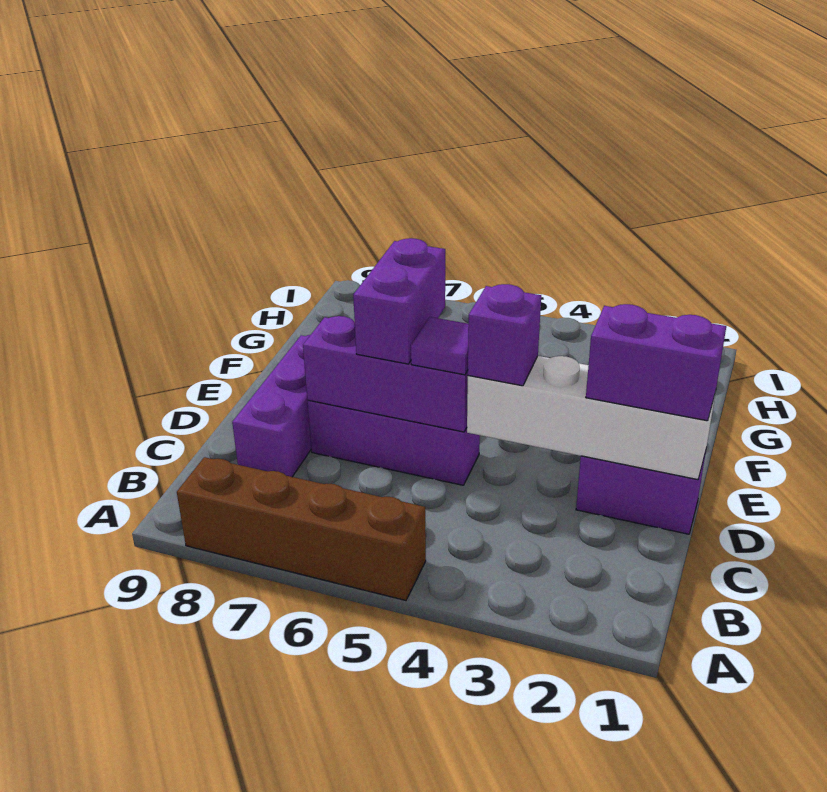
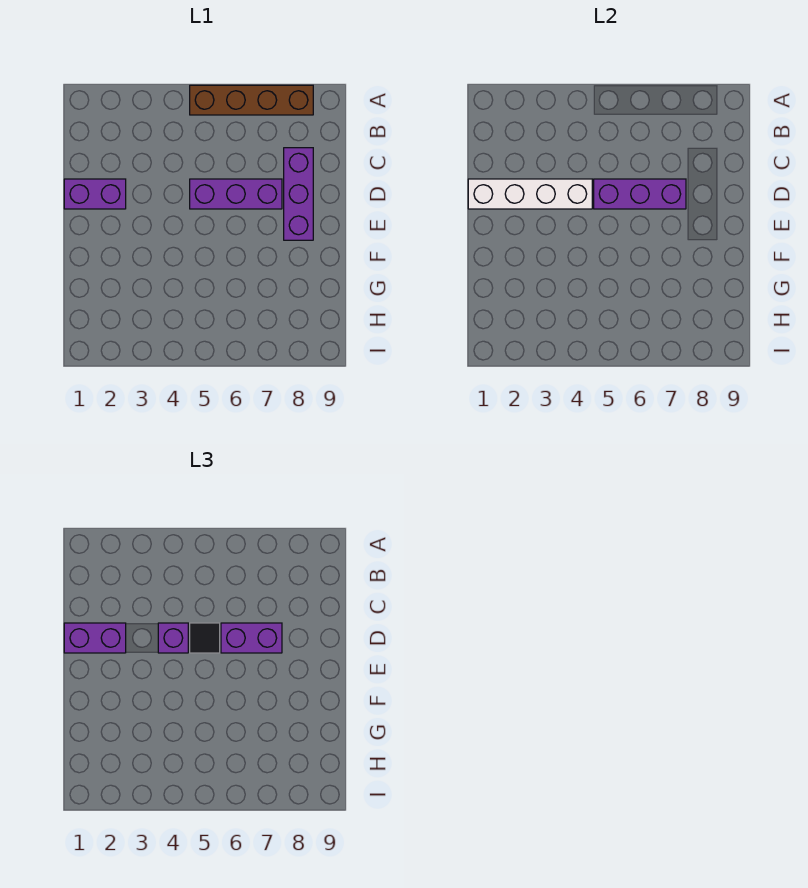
purple tile D5 level 3 -> black tile D5 level 3
purple brick D6:E6 level 3 -> purple brick D6:D7 level 3

